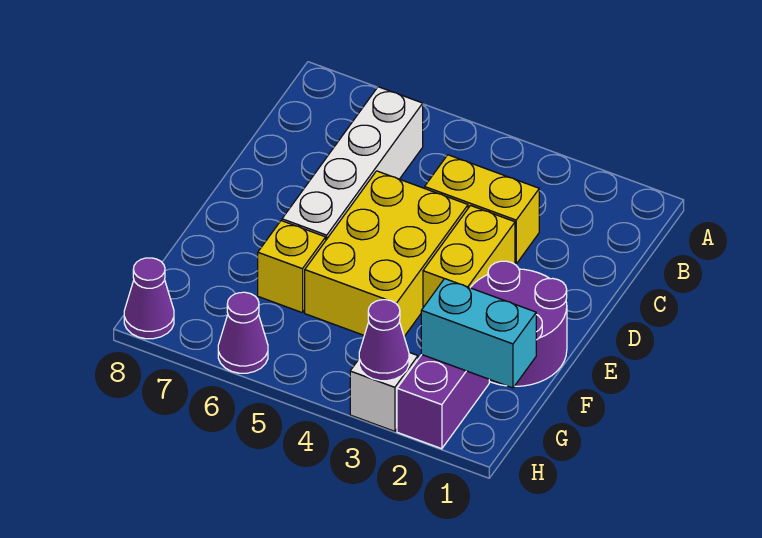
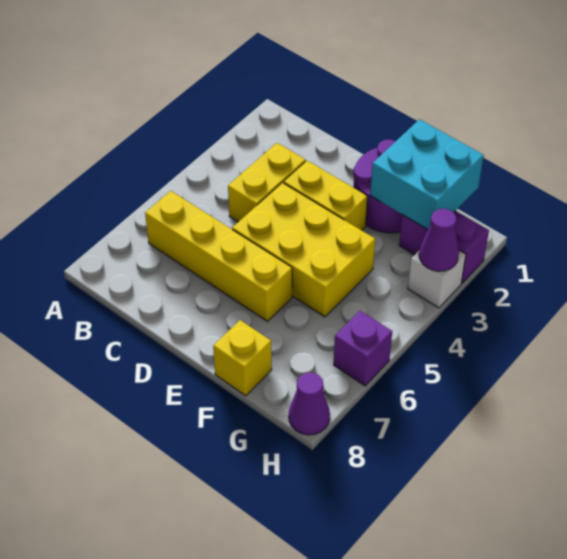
white brick B6:E6 level 1 -> yellow brick B6:E6 level 1
yellow brick F6 level 1 -> yellow brick F8 level 1
cyan brick G1:G2 level 2 -> cyan brick F1:G2 level 2
purple cone H6 level 1 -> purple brick H6 level 1

